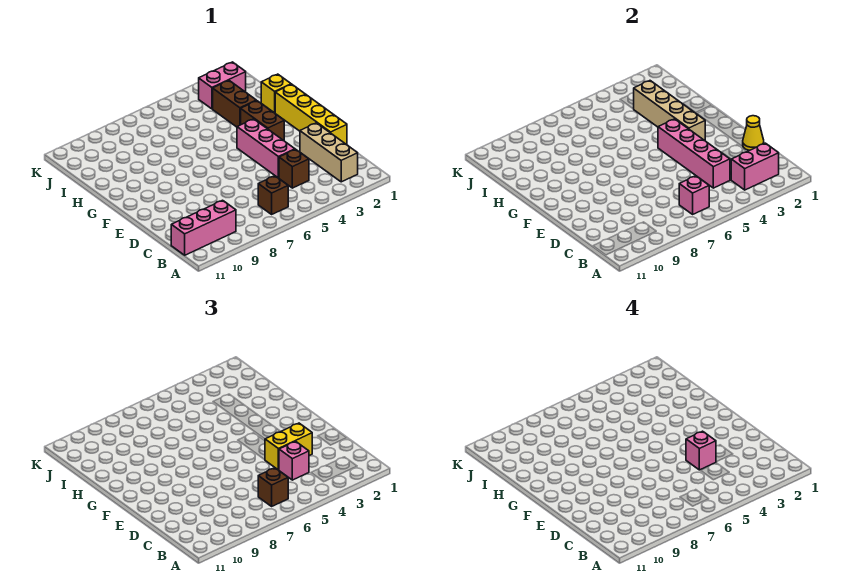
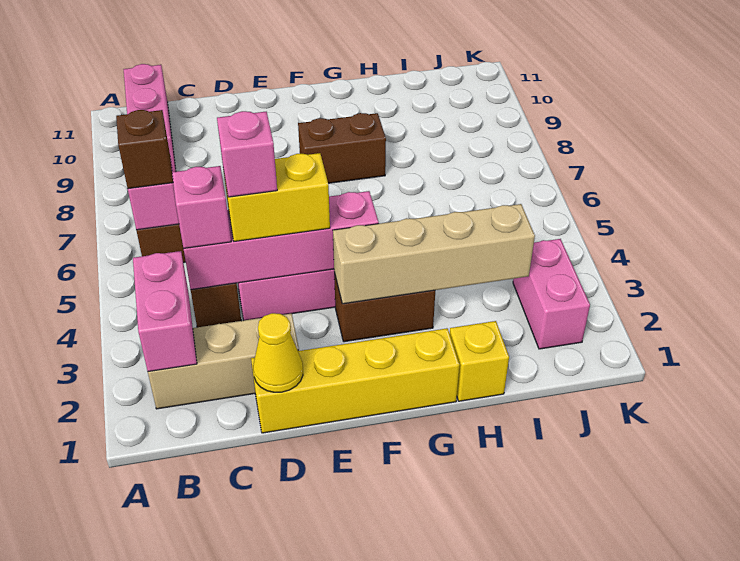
yellow brick D3:D4 level 3 -> yellow brick D4:E4 level 3
brown brick H3:I3 level 1 -> brown brick F8:G8 level 1

